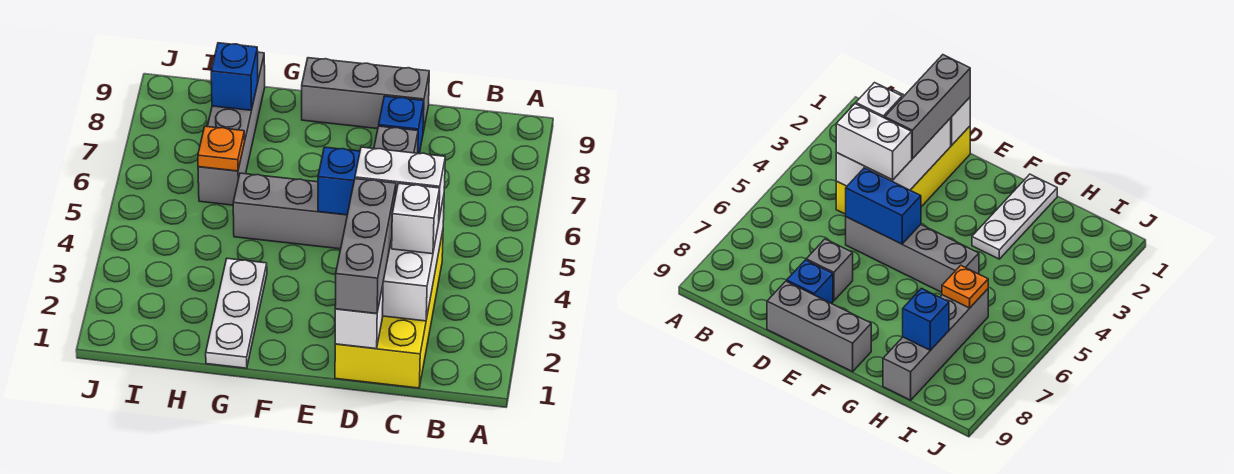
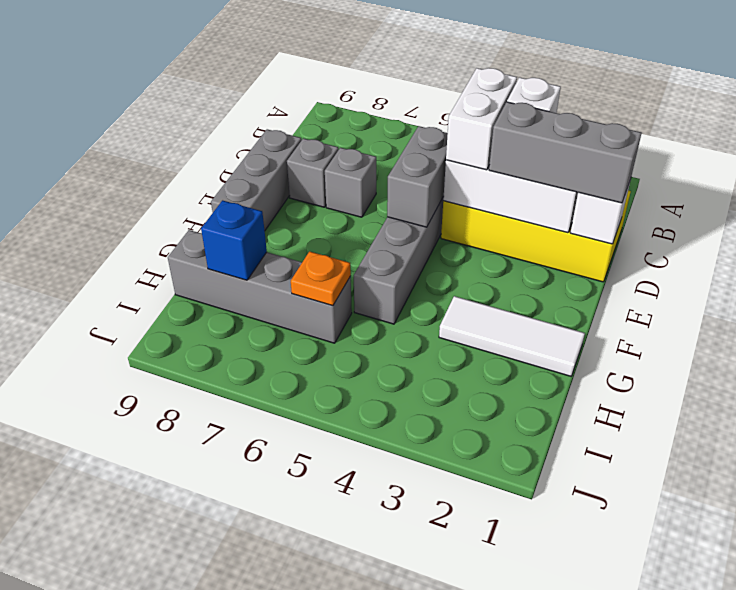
blue brick D5:E5 level 2 -> grey brick D5:E5 level 2
blue brick D8 level 1 -> grey brick D8 level 1
white plate G1:G3 level 1 -> white tile G1:G3 level 1

